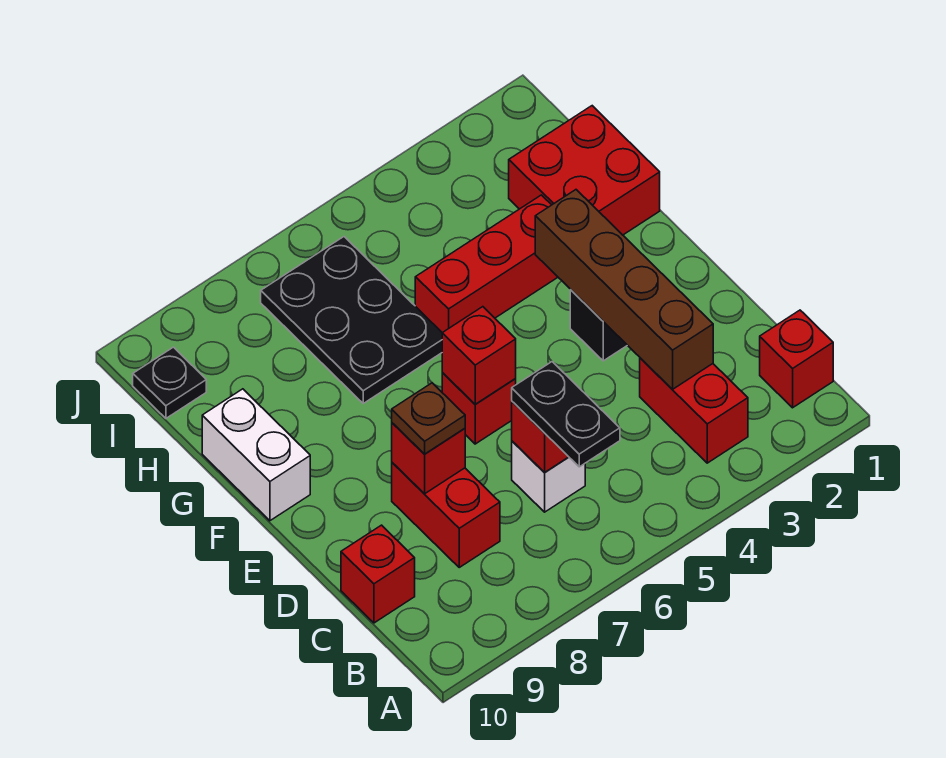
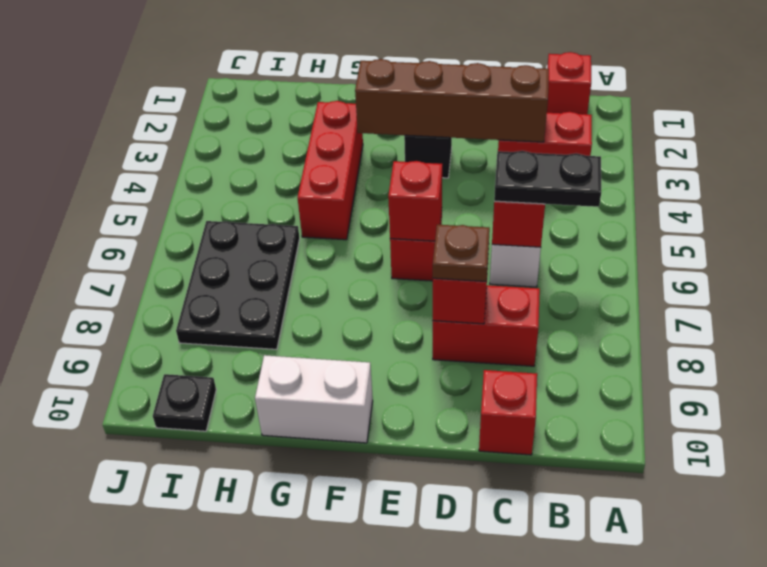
red brick G1:H2 level 1 -> none
black plate G6:I7 level 1 -> black plate H6:I8 level 1

